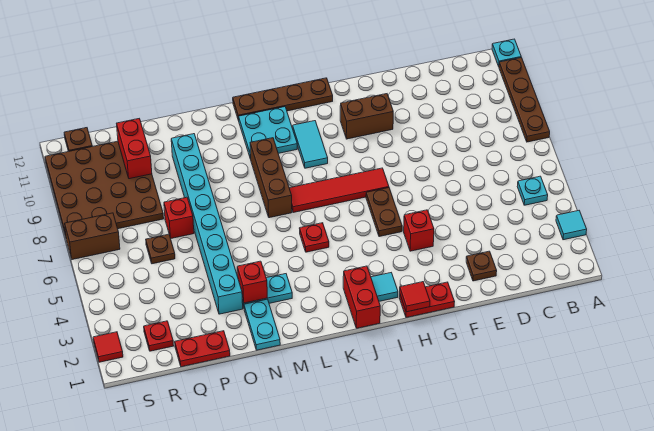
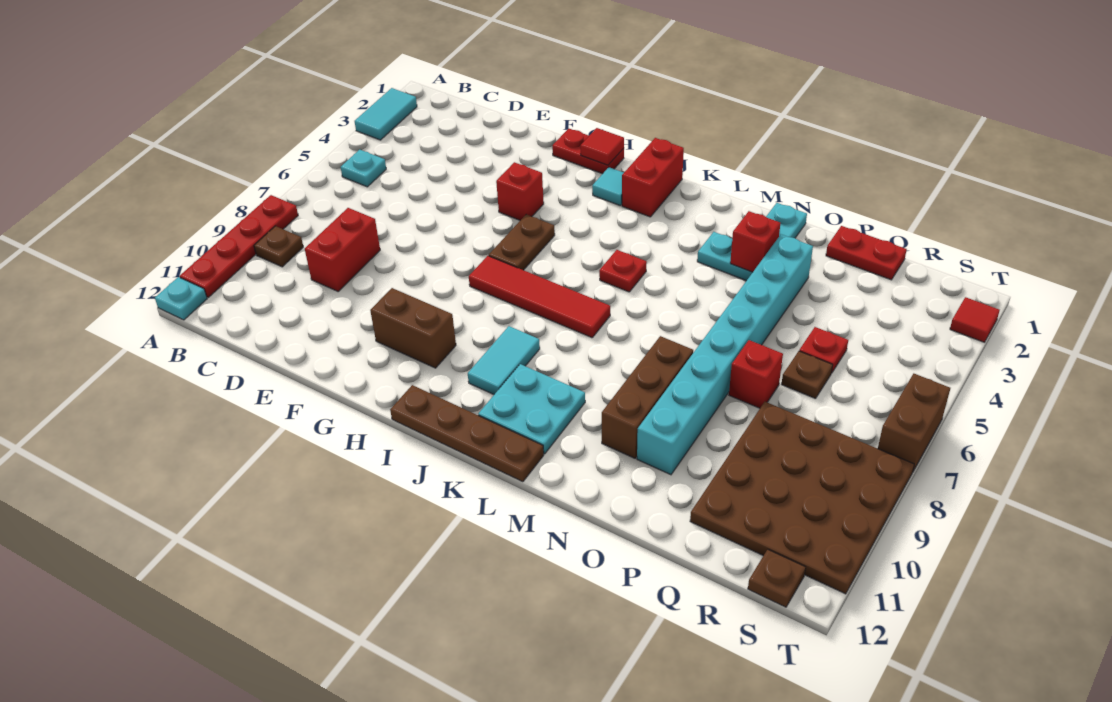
cyan tile A3 level 1 -> cyan tile A2:A3 level 1
brown plate A8:A11 level 1 -> red plate A8:A11 level 1
brown plate E2 level 1 -> brown plate B9 level 1
brown brick L7:L9 level 1 -> brown brick N8:N10 level 1
red brick Q10:Q11 level 2 -> red brick D8:D9 level 1
red plate R2 level 1 -> red plate Q5 level 1
brown brick S7:T7 level 1 -> brown brick T6:T7 level 1

